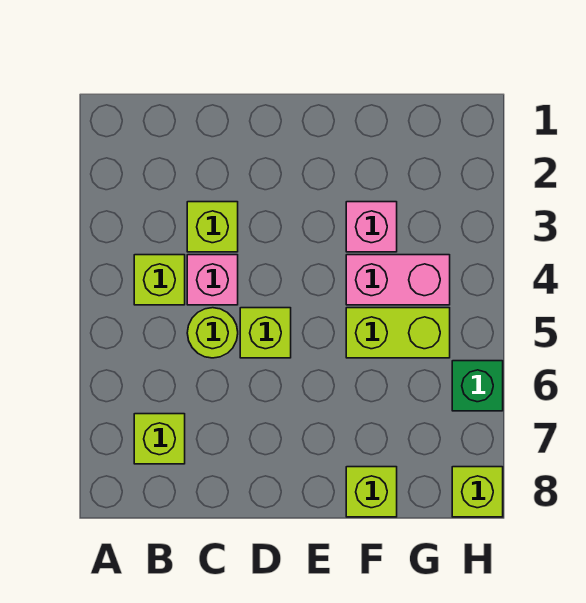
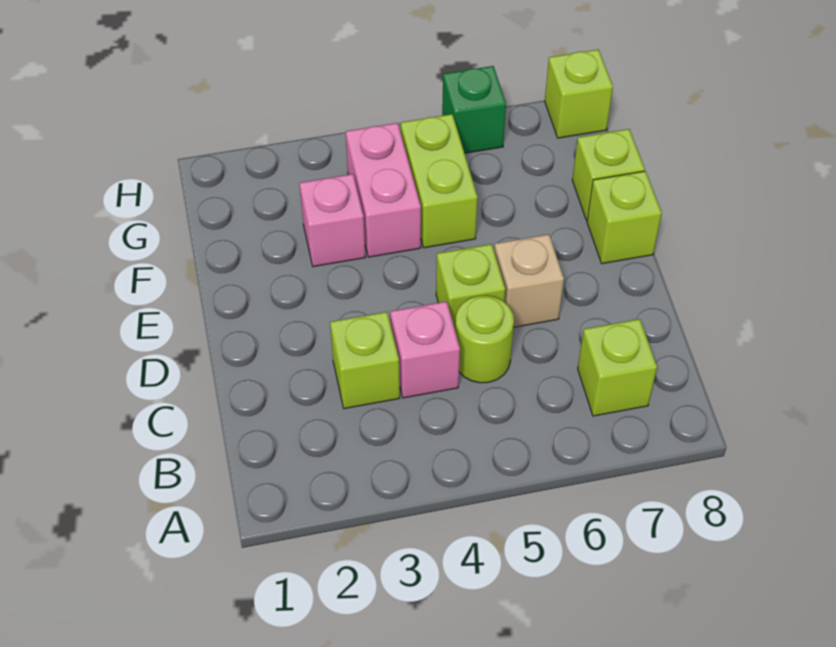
lime brick B4 level 1 -> lime brick E8 level 1
none -> tan brick D6 level 1

